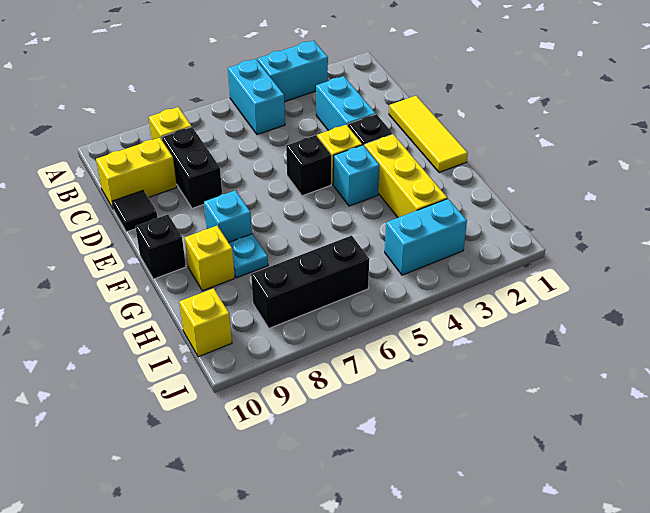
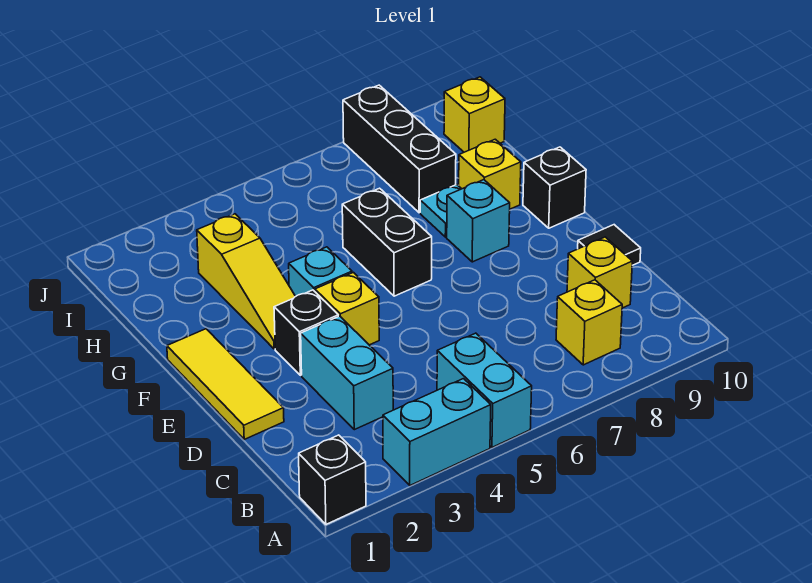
black brick C8:D8 level 1 -> black brick F6:G6 level 1
yellow brick C9:C10 level 1 -> yellow brick C9 level 1
black brick E5 level 1 -> black brick A1 level 1
yellow brick F3:H3 level 1 -> yellow slope F3:H3 level 1 top H
cyan brick I3:I4 level 1 -> none
black brick I6:I8 level 1 -> black brick H8:J8 level 1

